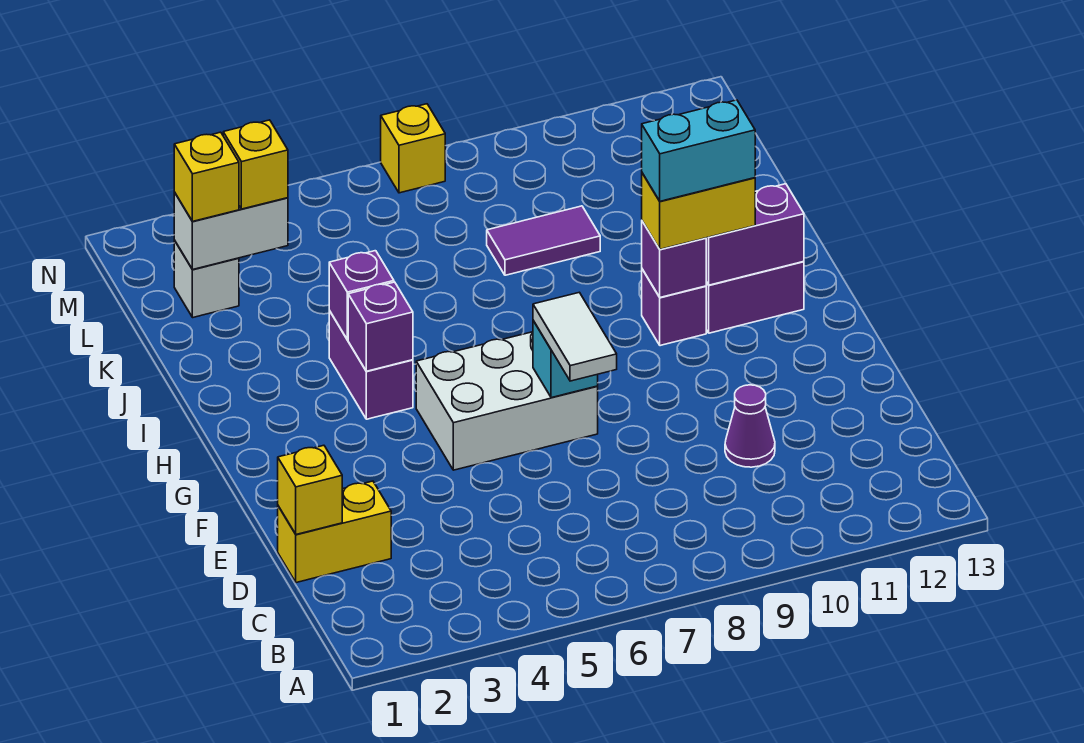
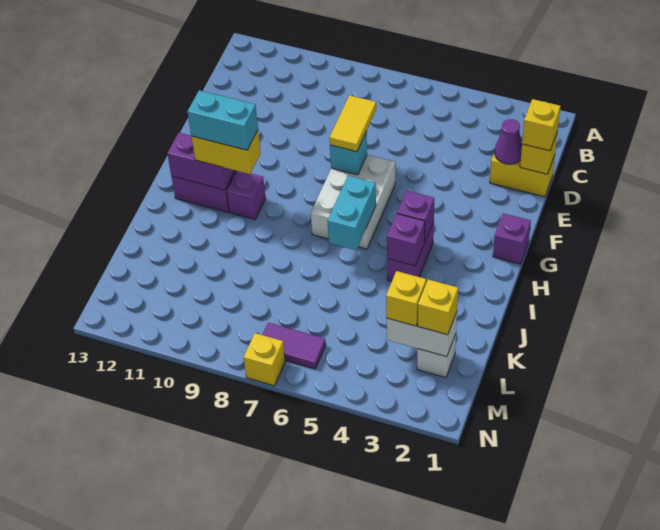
none -> yellow brick D1 level 3
purple cone D10 level 1 -> purple cone D2 level 2
white tile E7:F7 level 3 -> yellow tile E7:F7 level 3
white brick F5:G7 level 1 -> white brick F6:H7 level 1
none -> cyan brick H6:I6 level 2
purple brick H10 level 2 -> purple brick G1 level 1
purple tile K8:K9 level 1 -> purple tile M6:M7 level 1

